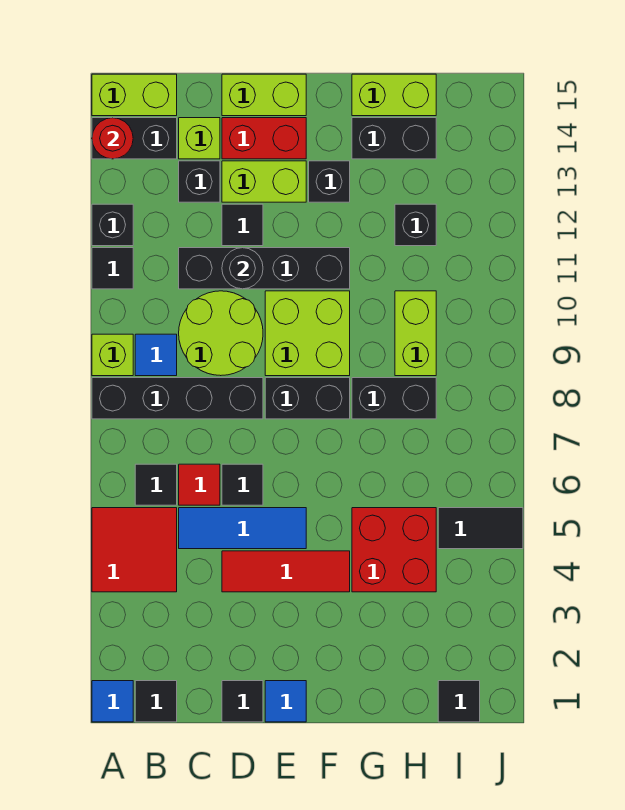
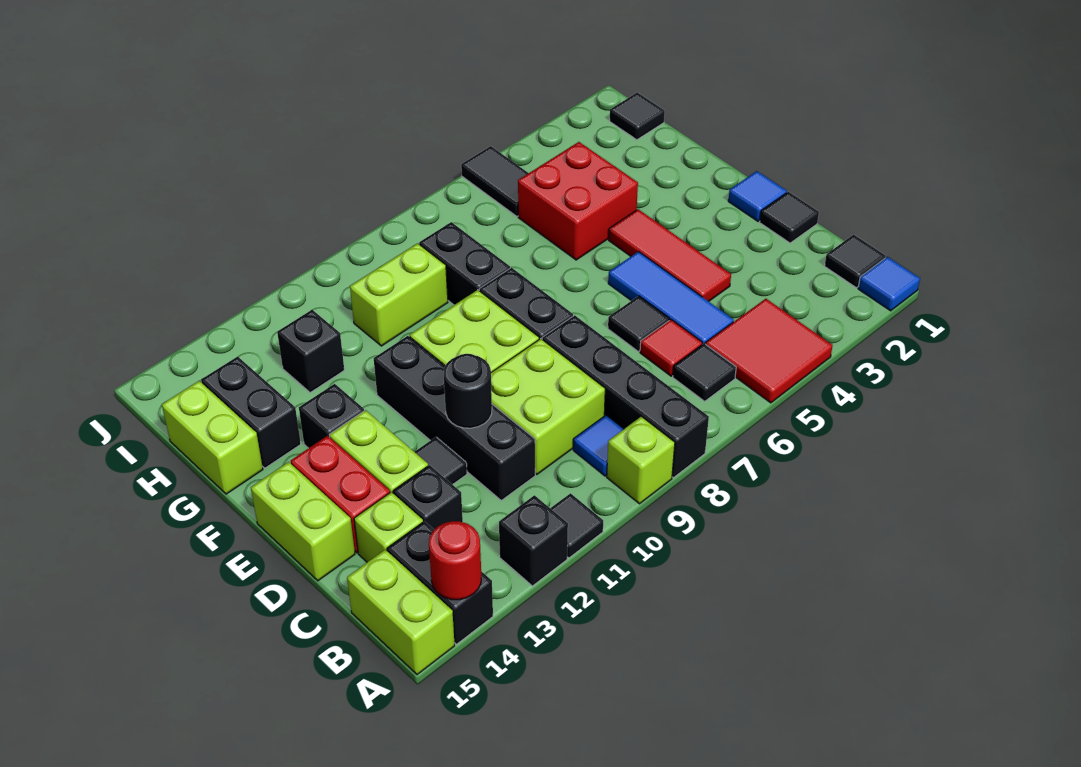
lime round brick C9:D10 level 1 -> lime brick C9:D10 level 1

